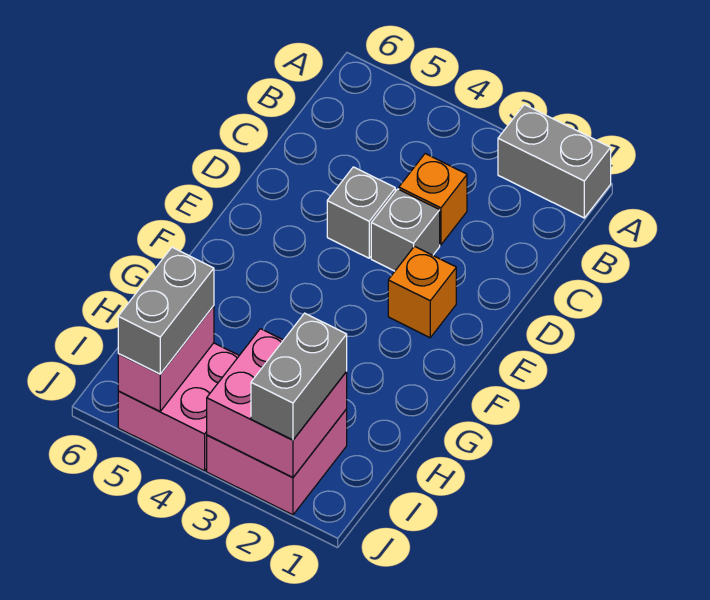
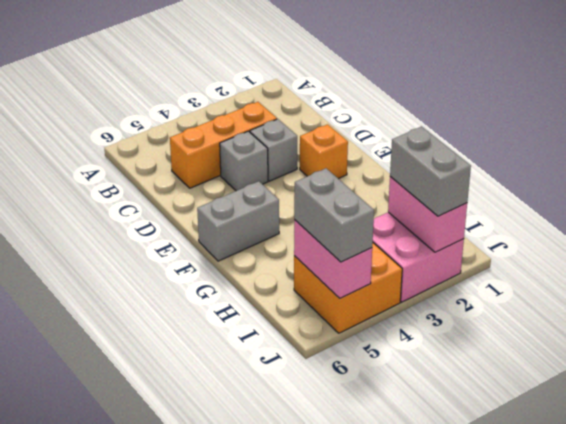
grey brick A1:A2 level 1 -> grey brick F5:F6 level 1
orange brick C3 level 1 -> orange brick C3:C5 level 1
pink brick I2:J3 level 2 -> pink brick I2:J2 level 2
pink brick I4:J5 level 1 -> orange brick I4:J5 level 1

